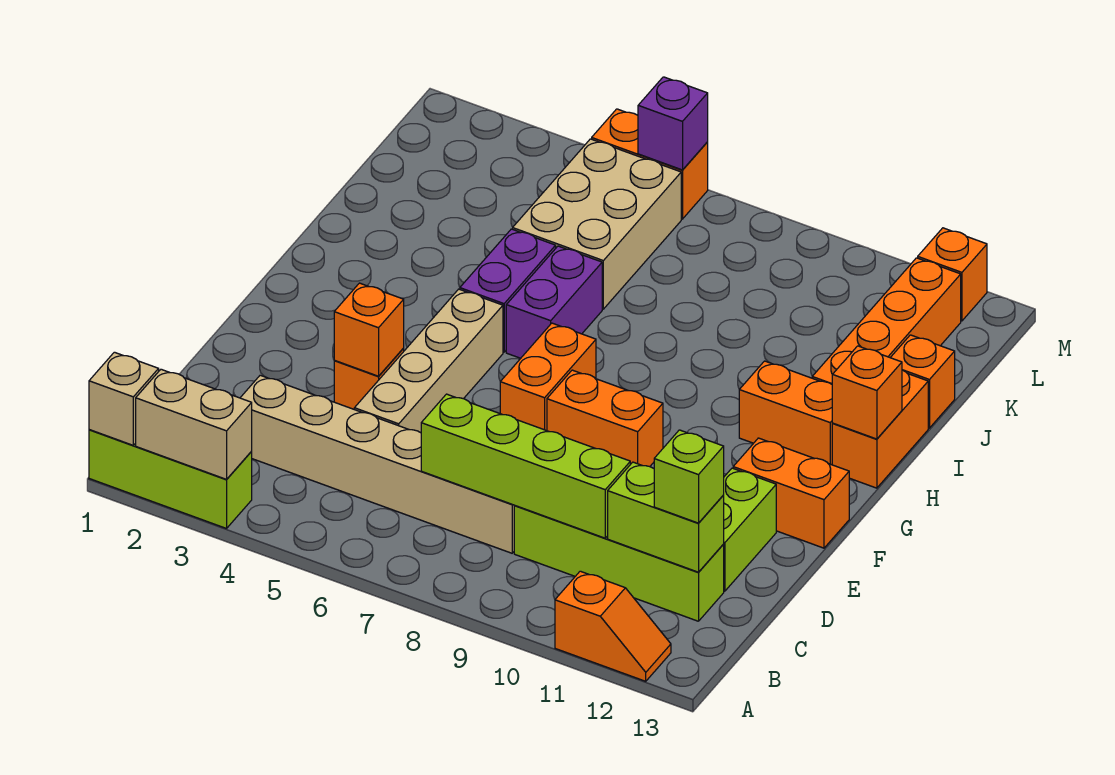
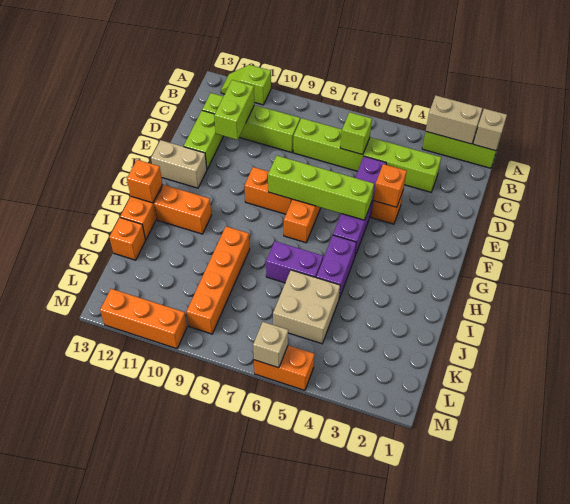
orange slope A11:A12 level 1 top 11 -> lime slope A11:A12 level 1 top 11
tan brick C3:C8 level 1 -> lime brick C3:C8 level 1
lime brick C7:C10 level 2 -> lime brick F5:F8 level 2
lime brick C11:C12 level 2 -> lime brick C11:D11 level 2
lime brick C12 level 3 -> lime brick C6 level 2
tan brick D5:G5 level 1 -> purple brick D5:G5 level 1
orange brick F12:F13 level 1 -> tan brick F12:F13 level 1
purple brick H6:I6 level 1 -> purple brick I6:I7 level 1
orange brick I12:L12 level 1 -> orange brick I9:L9 level 1
tan brick J5:L6 level 1 -> tan brick J5:K6 level 1
purple brick M6 level 2 -> tan brick M6 level 2
orange brick M12 level 1 -> orange brick M10:M12 level 1

